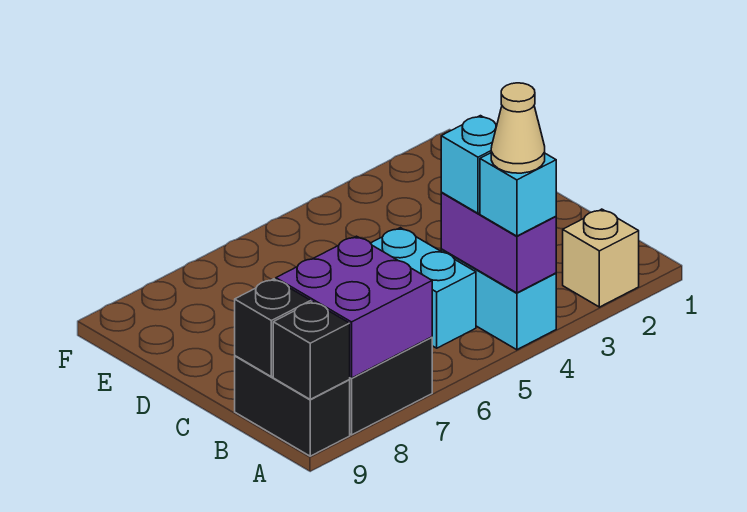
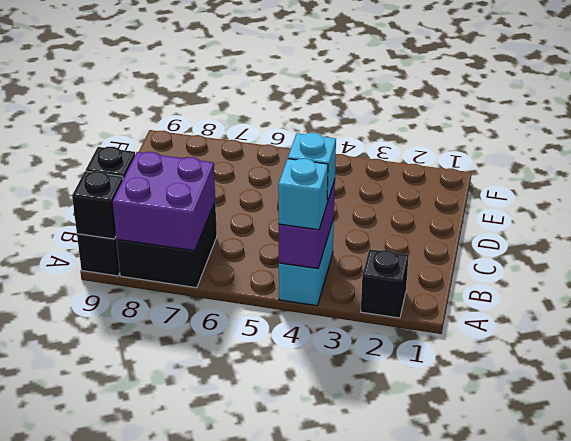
tan brick A2 level 1 -> black brick A2 level 1
tan cone A4 level 4 -> none
cyan brick B5:C5 level 1 -> none

